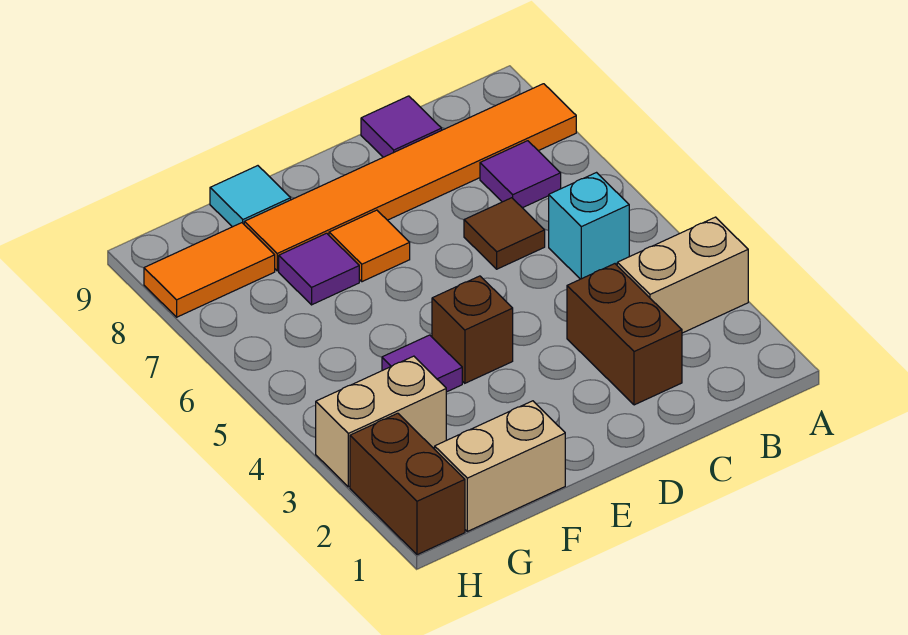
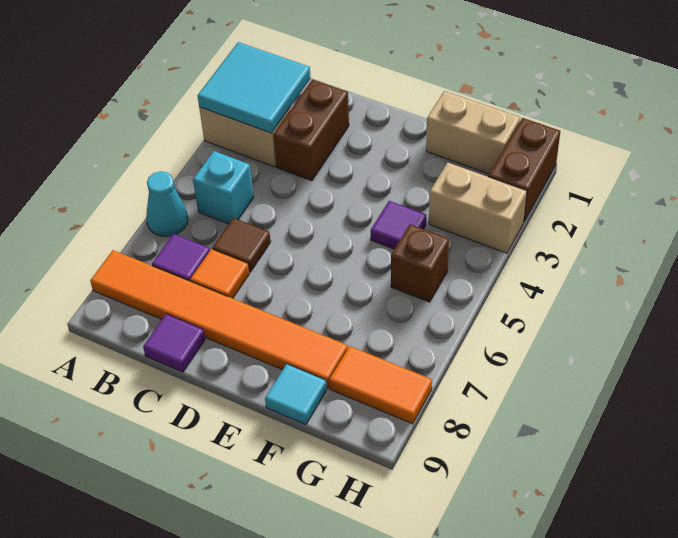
none -> cyan tile A2:B3 level 2
none -> cyan cone A6 level 1
brown brick E4 level 1 -> brown brick G5 level 1
orange tile E7 level 1 -> orange tile C7 level 1
purple tile F7 level 1 -> none

